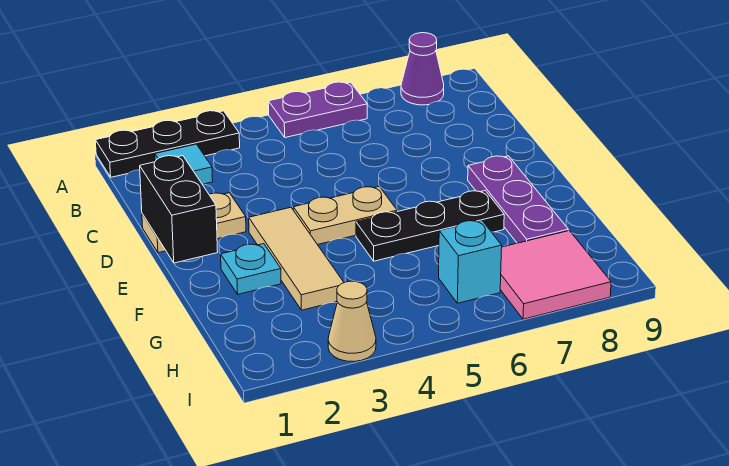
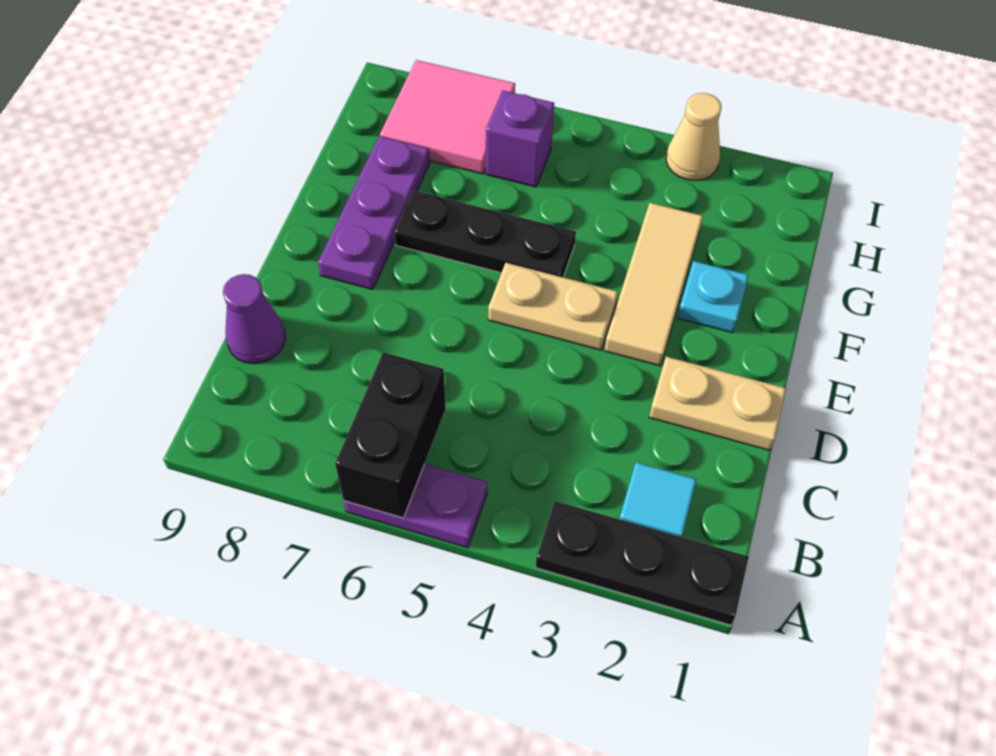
purple cone A8 level 1 -> purple cone C9 level 1
black brick D1:E1 level 2 -> black brick A6:B6 level 2
cyan brick H6 level 1 -> purple brick H6 level 1

